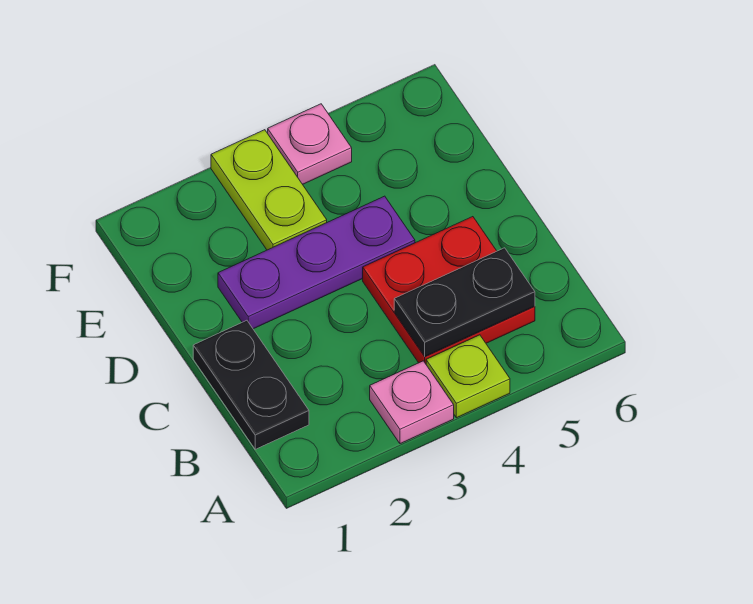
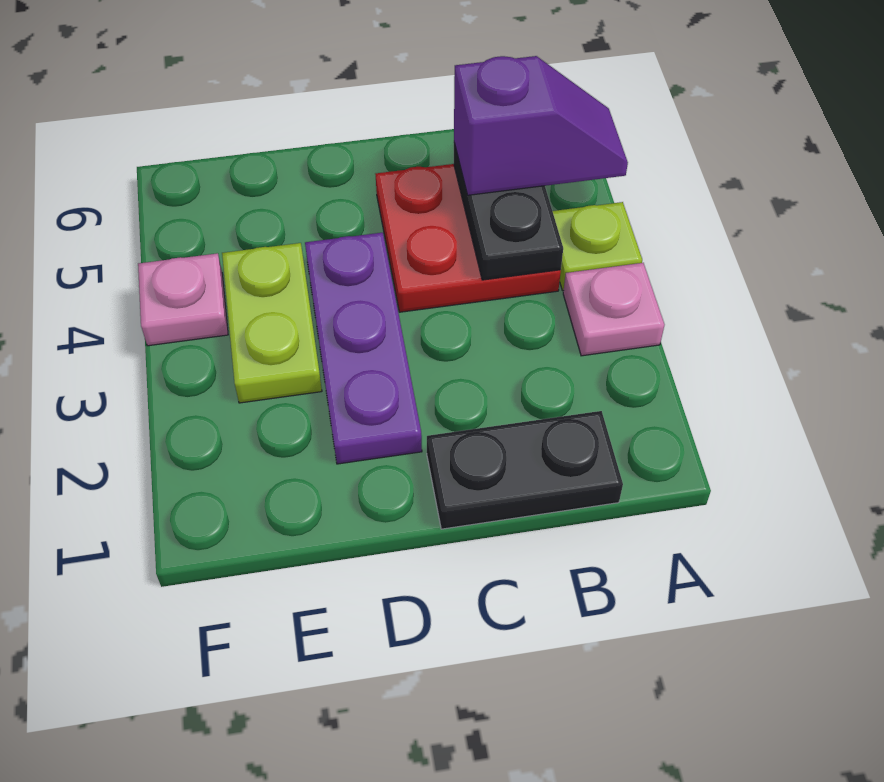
none -> purple slope A5:B5 level 3 top B
lime plate E3:F3 level 1 -> lime plate E3:E4 level 1

